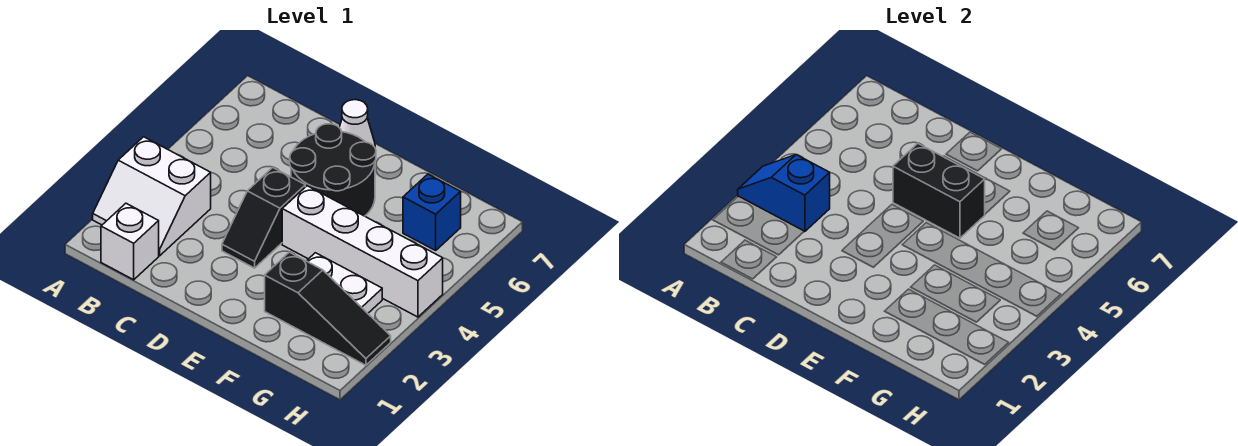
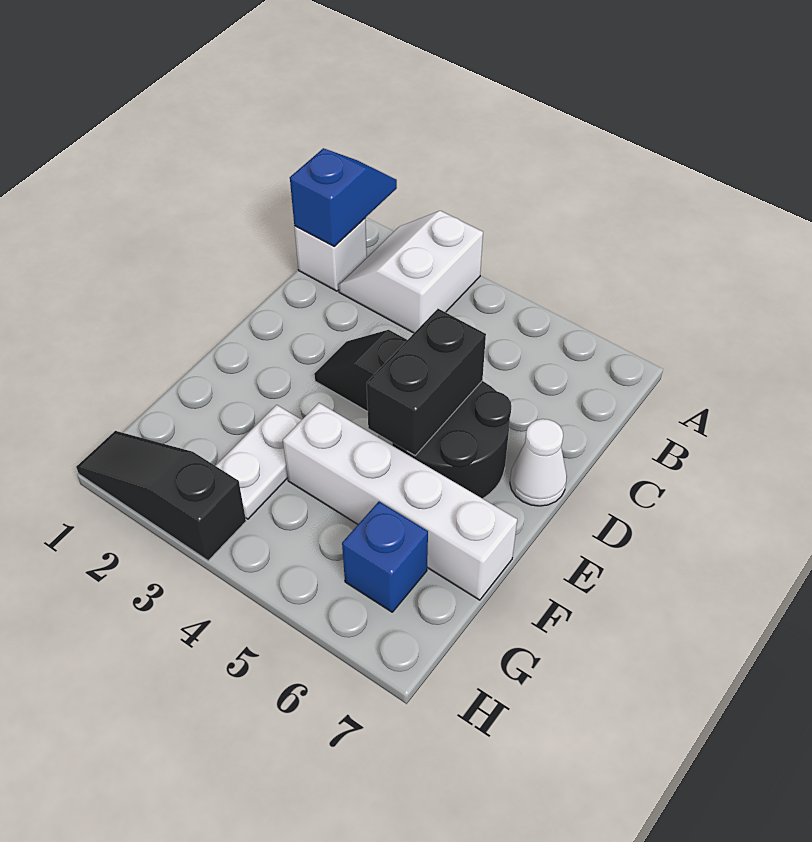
blue slope A3:B3 level 2 top B -> blue slope A1:B1 level 2 top B
white brick E4:H4 level 1 -> white brick F4:F7 level 1
black slope F2:H2 level 1 top F -> black slope H1:H3 level 1 top 3

